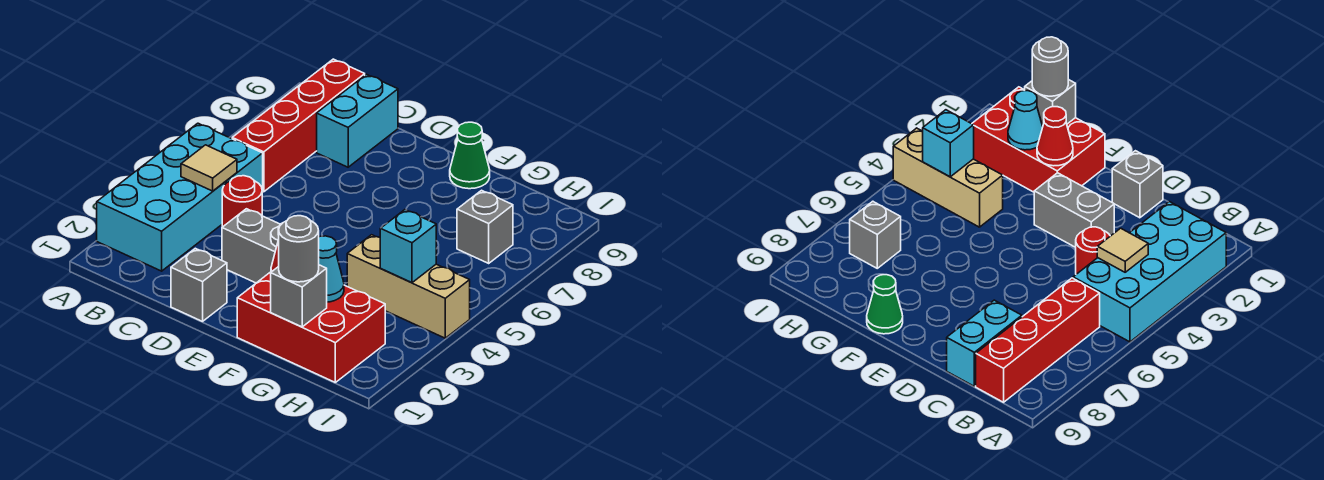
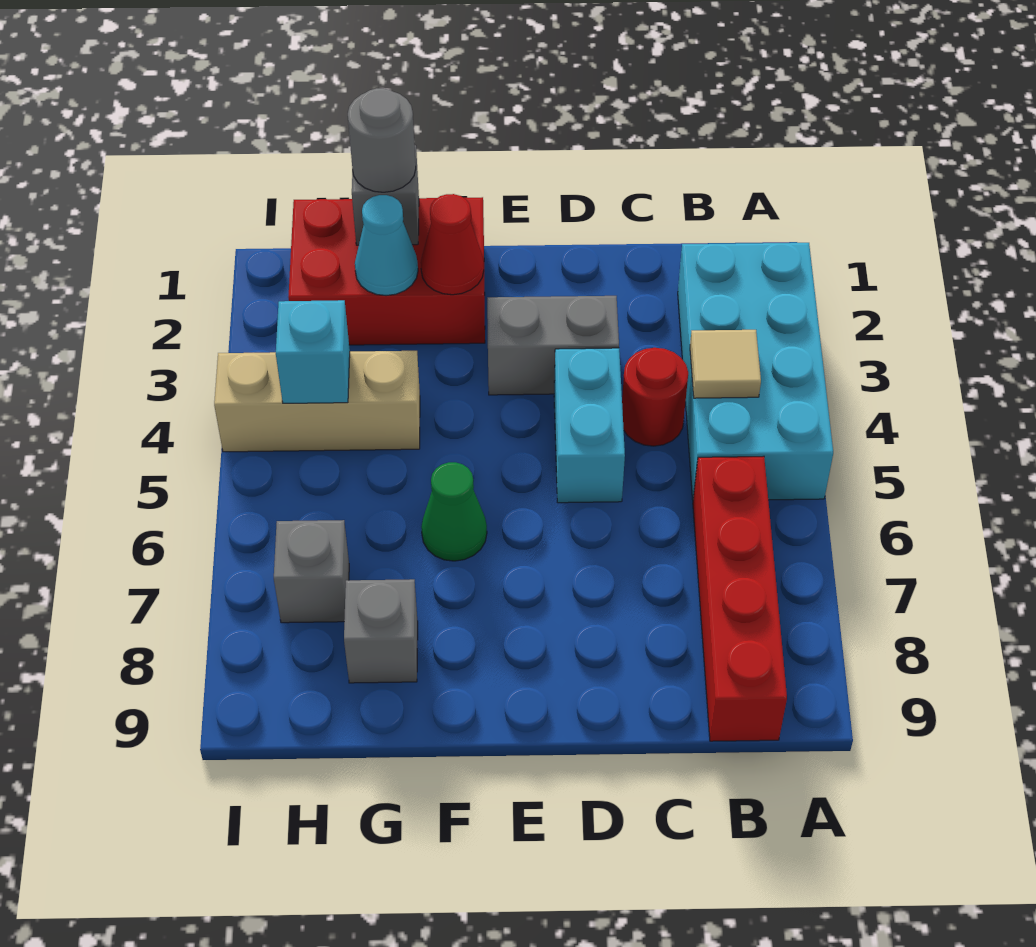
cyan brick C8:C9 level 1 -> cyan brick D4:D5 level 1
grey brick D1 level 1 -> grey brick G8 level 1
green cone F9 level 1 -> green cone F6 level 1

